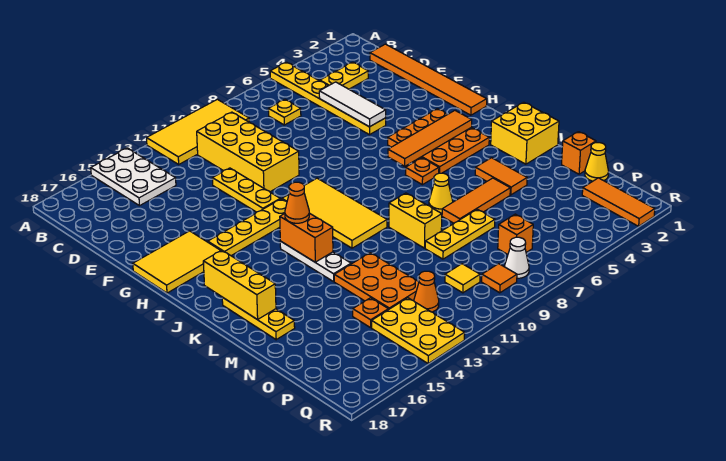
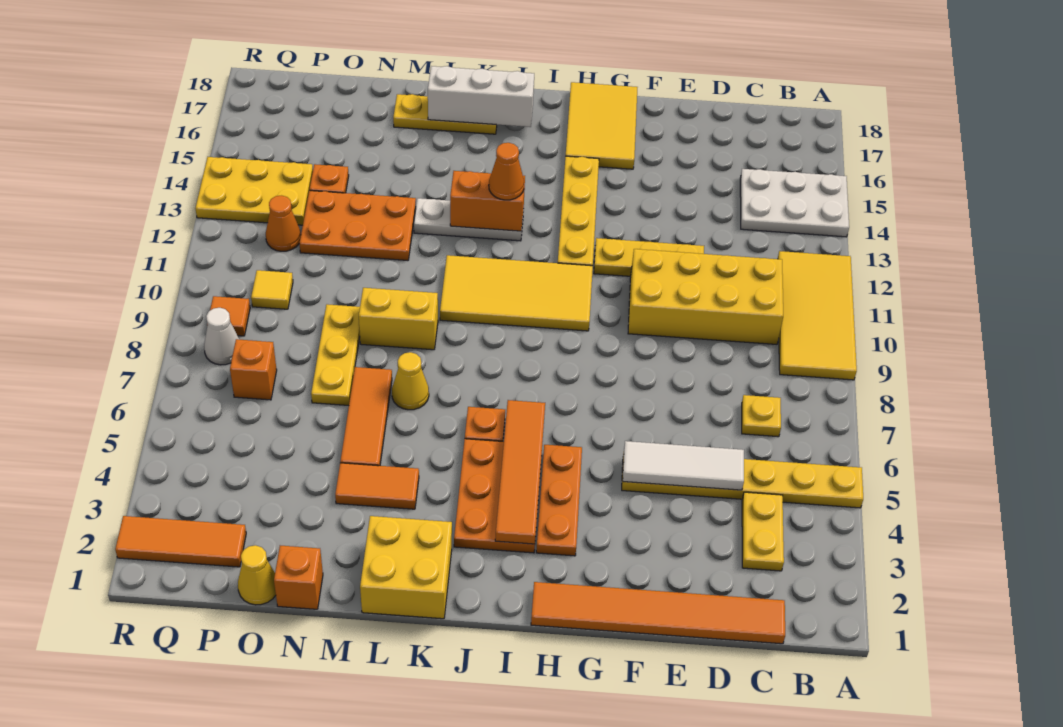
yellow brick J17:L17 level 2 -> white brick J17:L17 level 2

